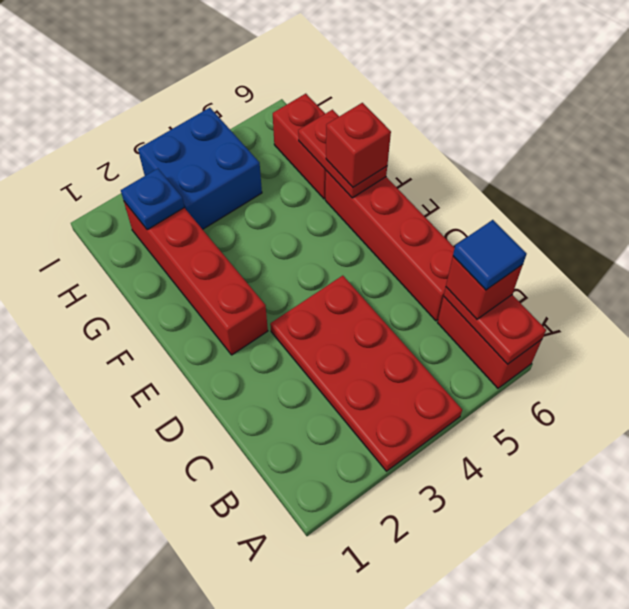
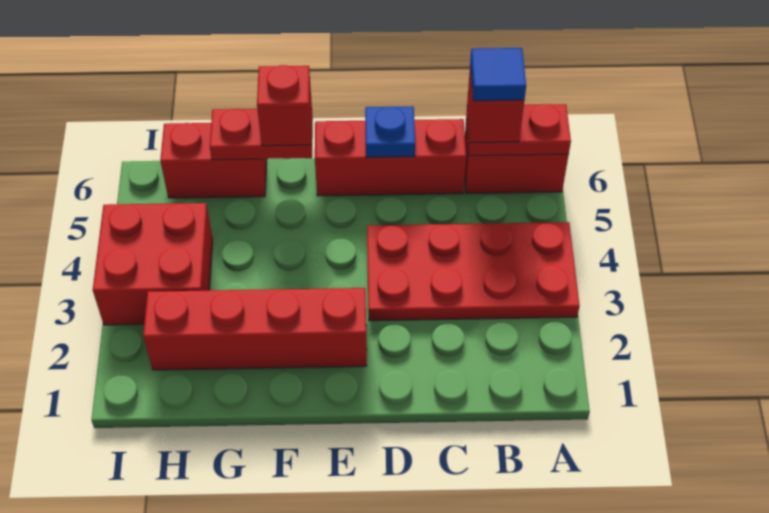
red brick C6:F6 level 1 -> red brick C6:E6 level 1
blue plate H2 level 2 -> blue plate D6 level 2
blue brick H3:I4 level 1 -> red brick H3:I4 level 1

